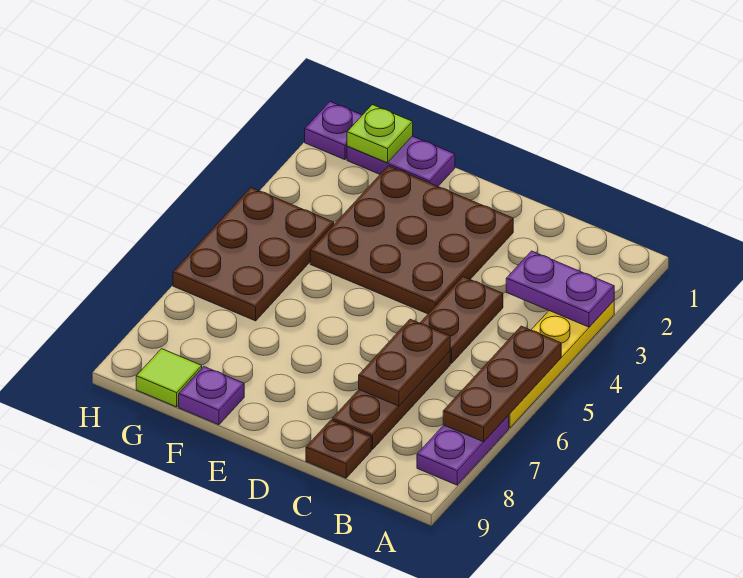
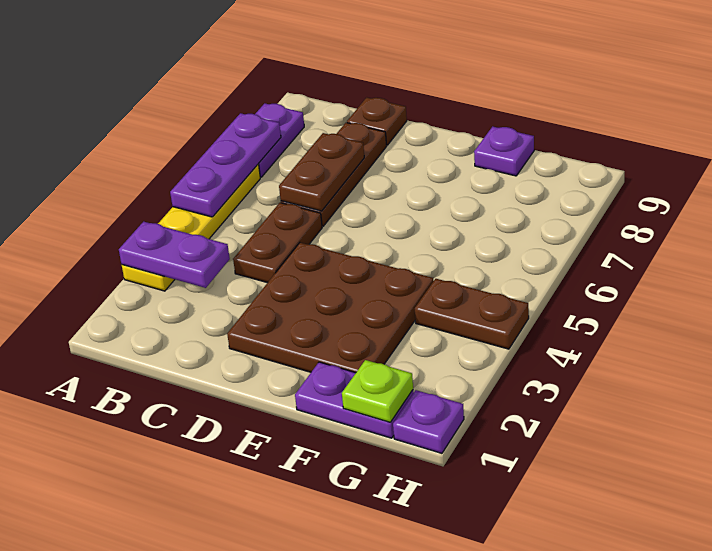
brown plate A5:A7 level 2 -> purple plate A5:A7 level 2
brown plate G4:H6 level 1 -> brown plate G4:H4 level 1
lime tile G9 level 1 -> none

